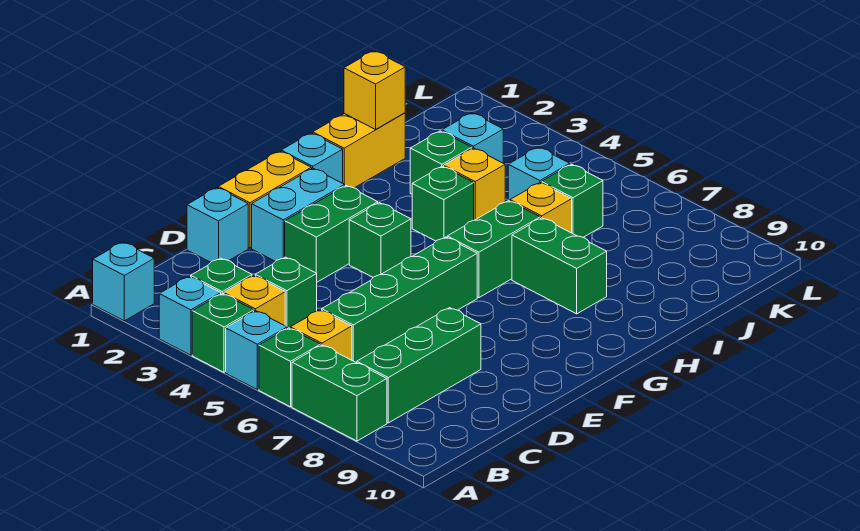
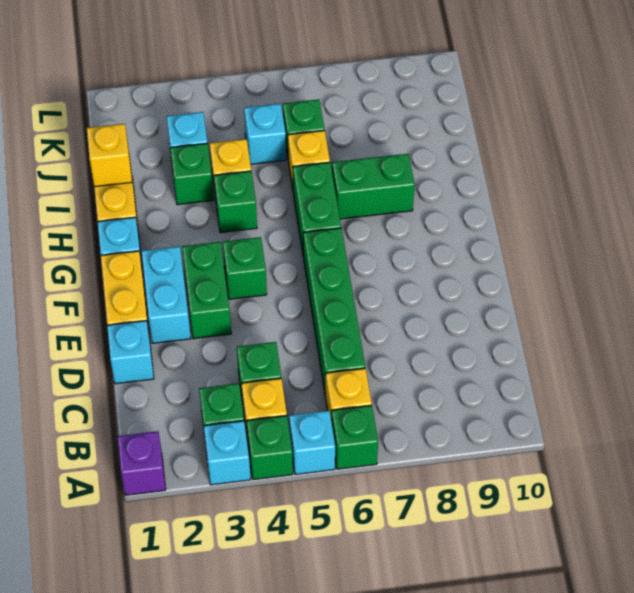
cyan brick A1 level 1 -> purple brick A1 level 1
green brick A7:A8 level 1 -> none
green brick B8:D8 level 1 -> none

